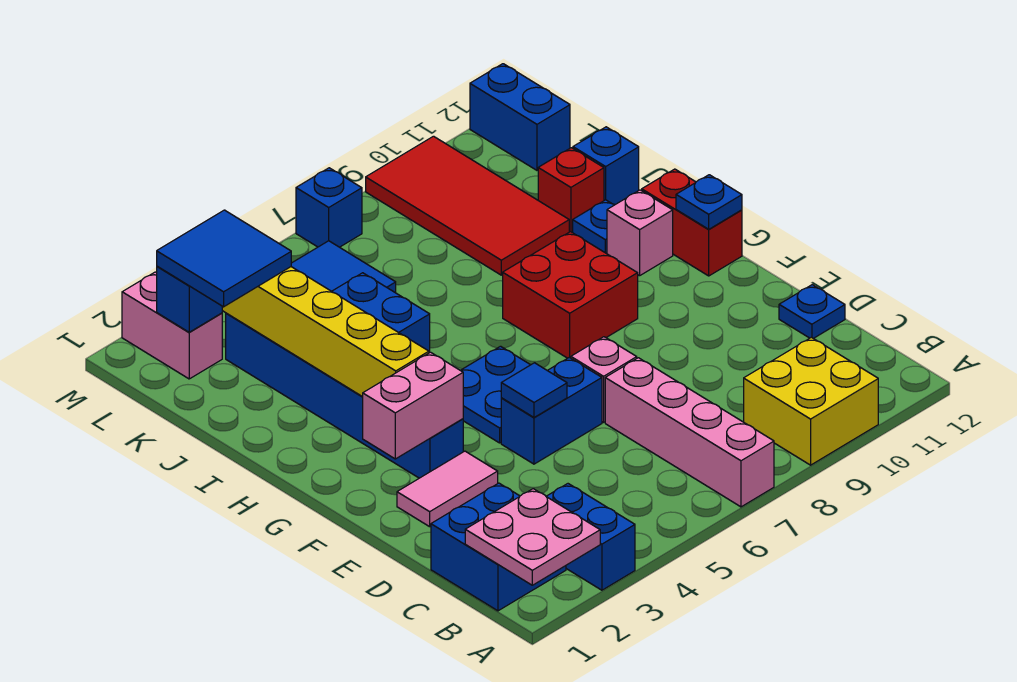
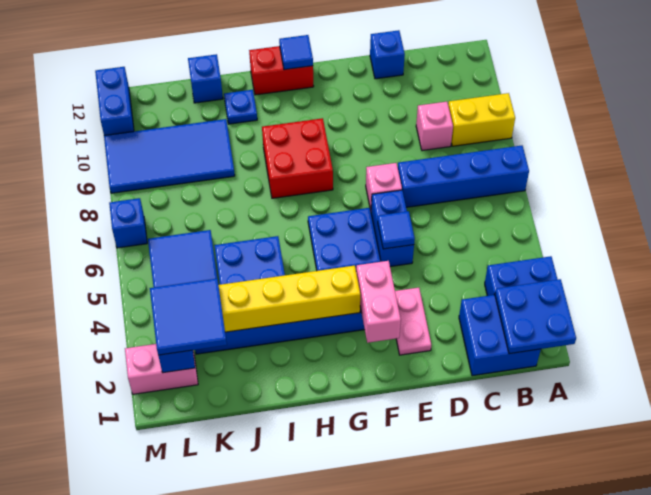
pink plate A1:B2 level 2 -> blue plate A1:B2 level 2
pink brick A7:D7 level 1 -> blue brick A7:D7 level 1
yellow brick A9:B10 level 1 -> yellow brick A9:B9 level 1
blue plate D12 level 1 -> blue brick D12 level 1
pink tile E2:E3 level 1 -> pink plate E2:E3 level 1
blue plate G12 level 2 -> blue tile G12 level 2
pink brick H11 level 1 -> pink brick C9 level 1
red tile J9:M10 level 1 -> blue tile J9:M10 level 1
red brick J11 level 1 -> none
blue brick L12:M12 level 1 -> blue brick M11:M12 level 1

